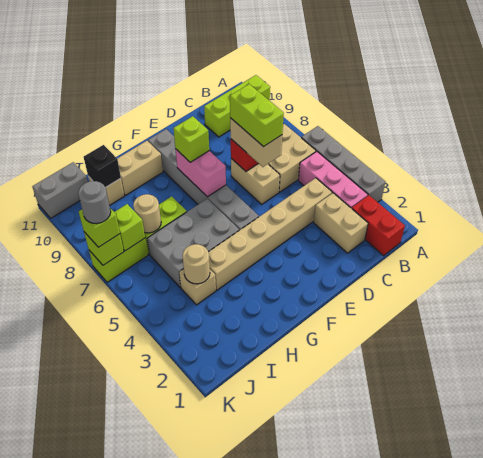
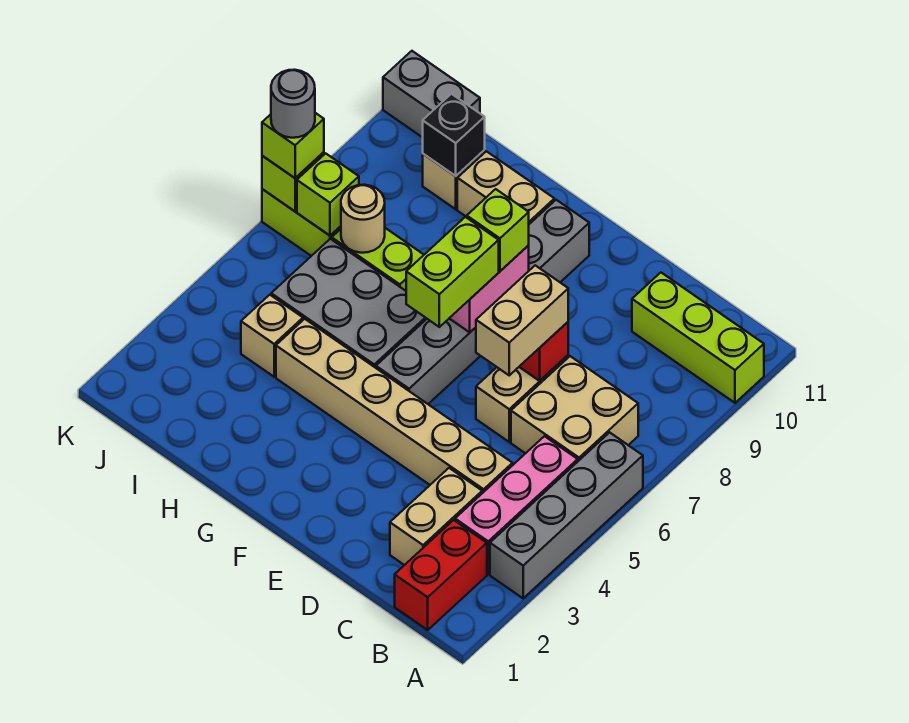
lime brick D6:D7 level 4 -> lime brick F6:F7 level 3
tan round brick I4 level 2 -> none

